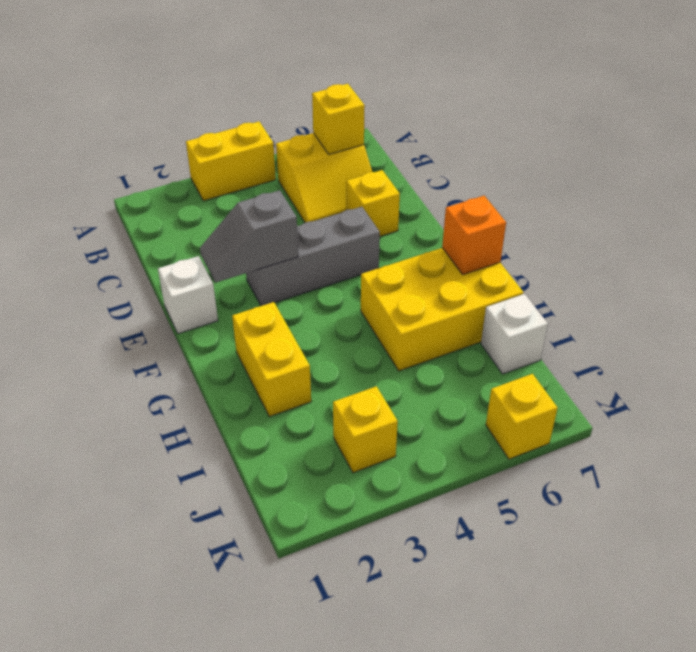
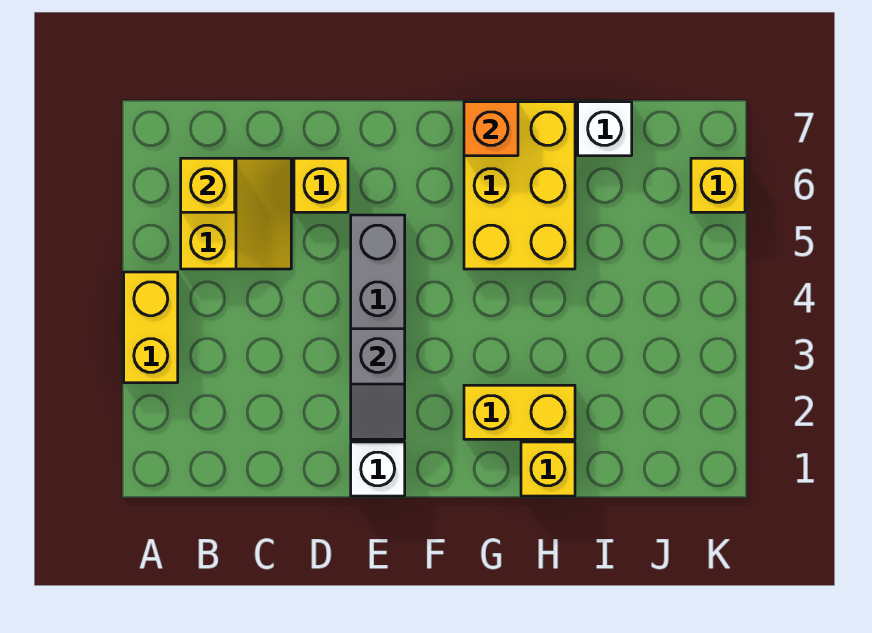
yellow brick J3 level 1 -> yellow brick H1 level 1

